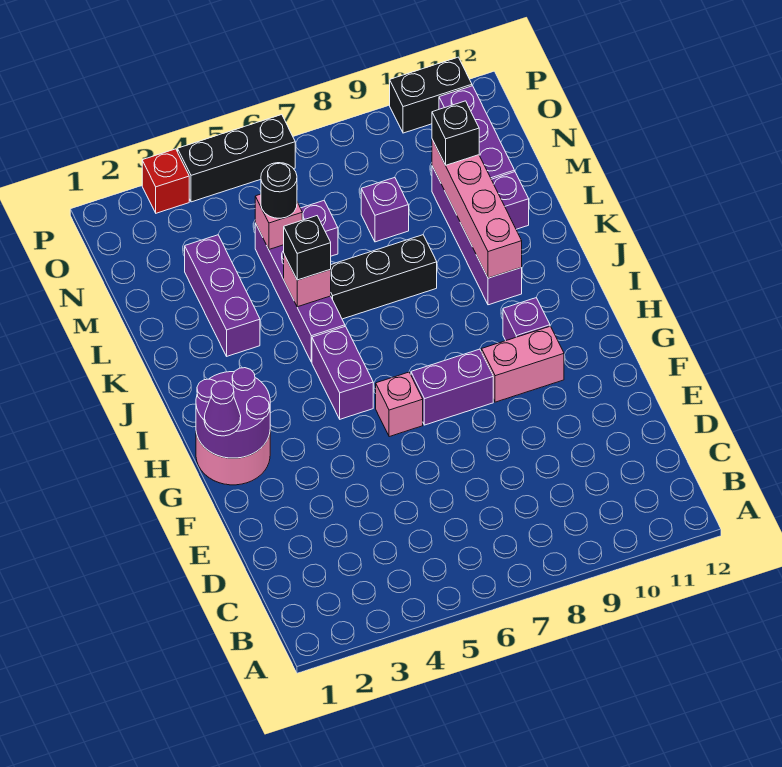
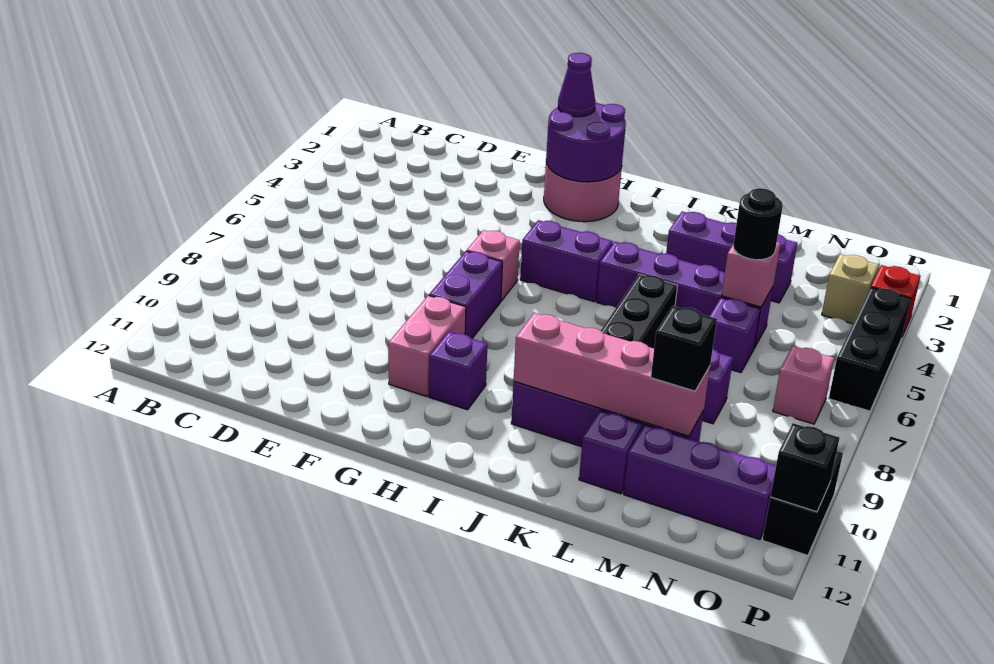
pink brick K5 level 2 -> pink brick O7 level 1
black brick K5 level 3 -> black brick P11 level 2
none -> tan brick O3 level 1

